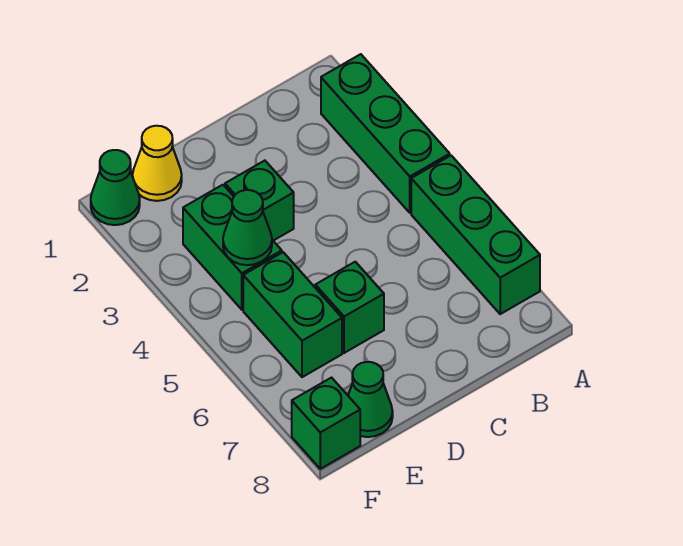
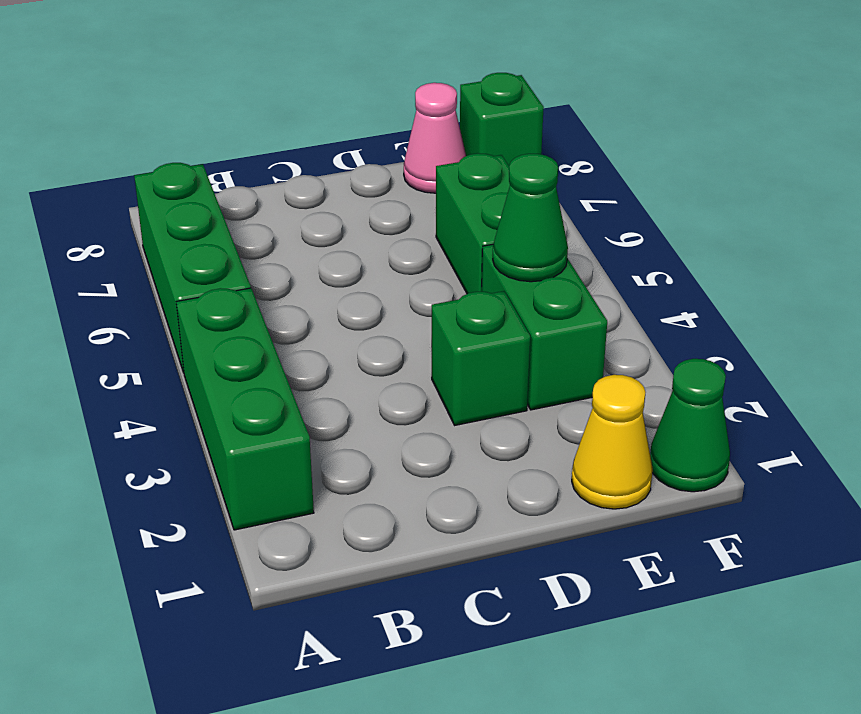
green brick D6 level 1 -> none
green cone E8 level 1 -> pink cone E8 level 1

